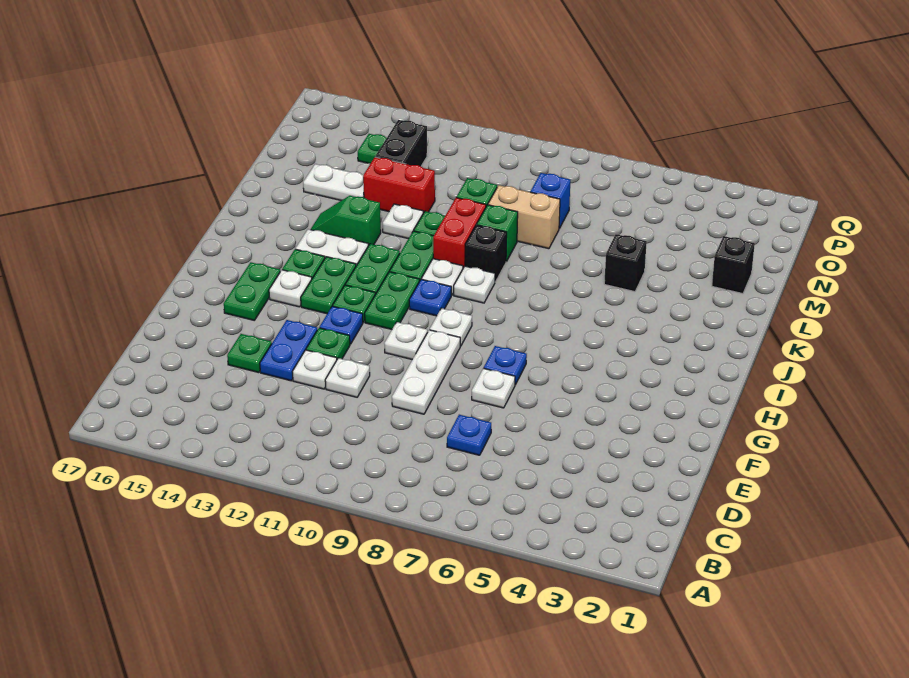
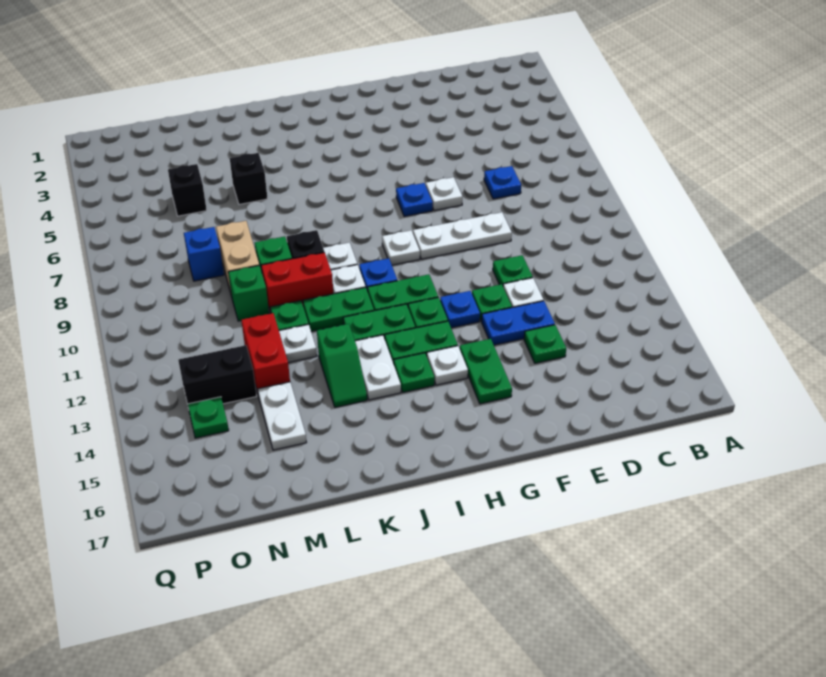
white plate E11 level 1 -> green plate E11 level 1
white plate G10 level 1 -> none
green plate G15:H15 level 1 -> green plate G14:G15 level 1
black brick M2 level 1 -> black brick N5 level 1

